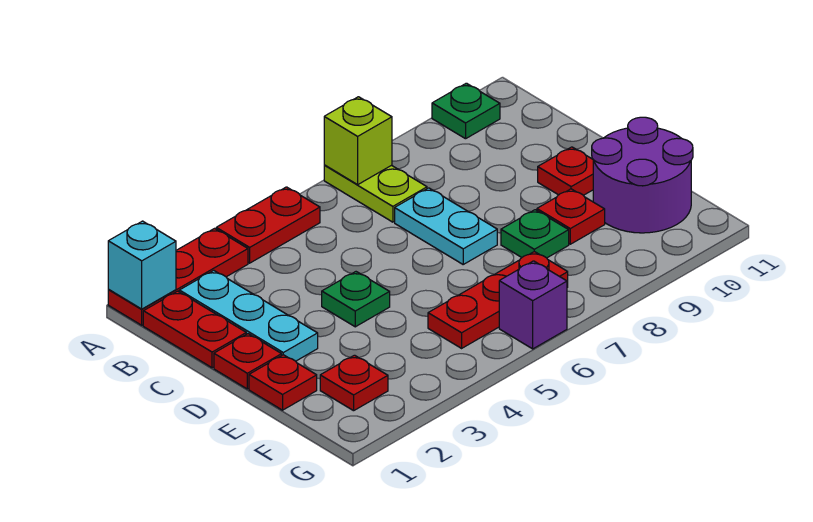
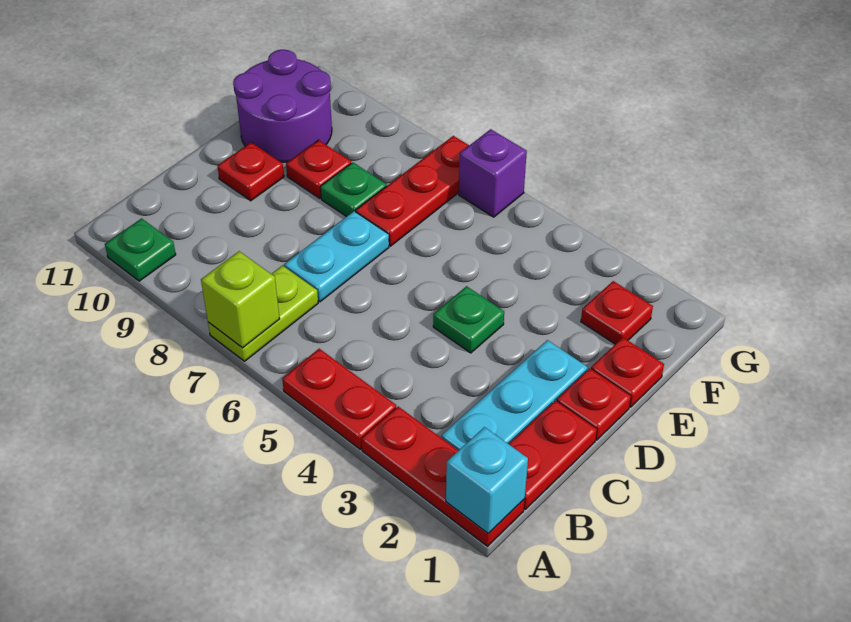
red plate F5:F7 level 1 -> red plate E7:G7 level 1

